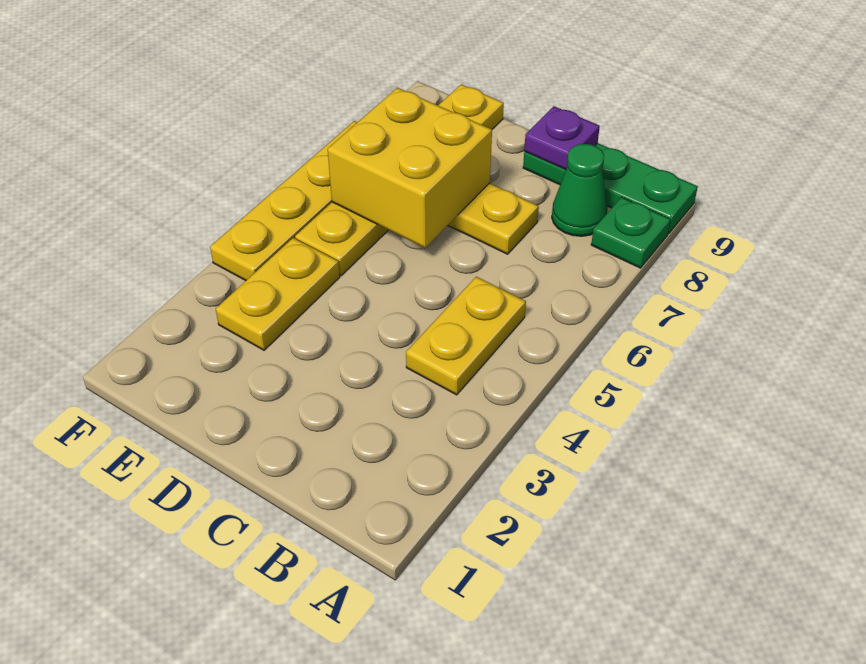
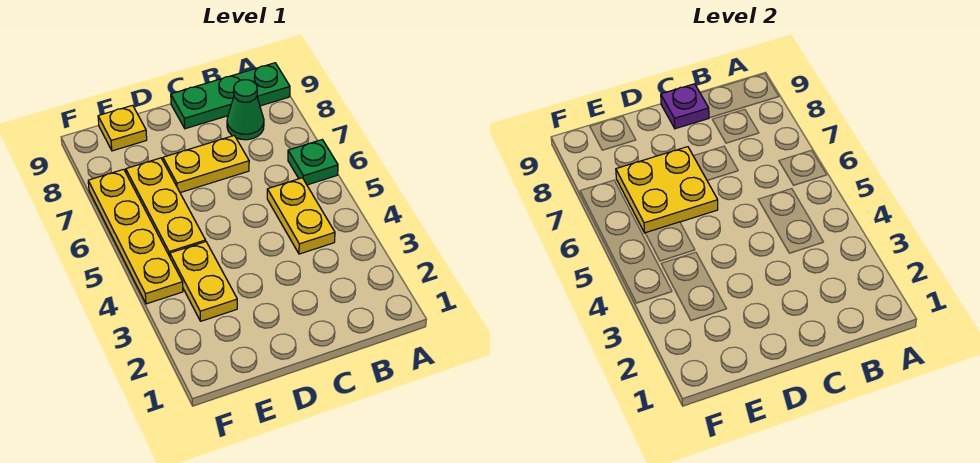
green plate A8 level 1 -> green plate A6 level 1
yellow brick D6:E7 level 2 -> yellow plate D6:E7 level 2

